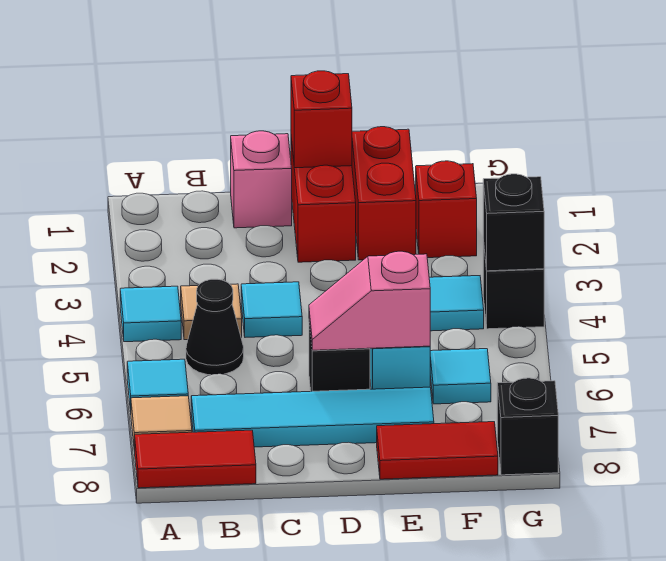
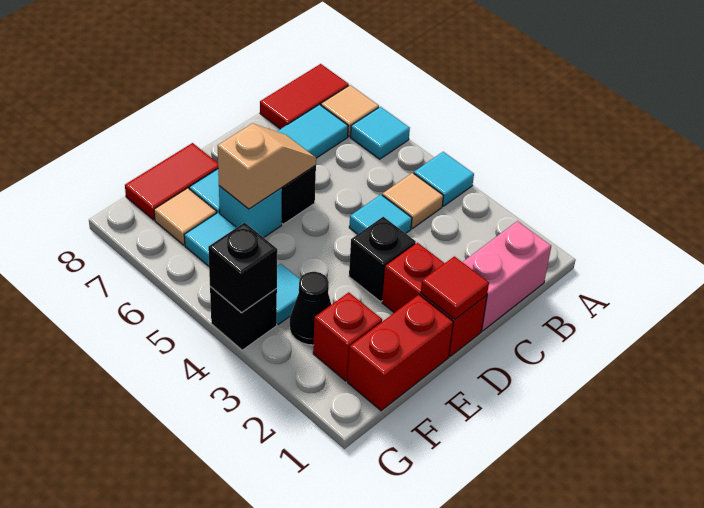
black cone B5 level 1 -> black cone F3 level 1
pink brick C1 level 1 -> pink brick B1:C1 level 1
red brick D1 level 2 -> red tile D1 level 2
pink slope D6:E6 level 2 top E -> tan slope D6:E6 level 2 top E
red brick E1:E2 level 1 -> red brick E1:F1 level 1
none -> tan tile F7 level 1
black brick G8 level 1 -> black brick D3 level 1

